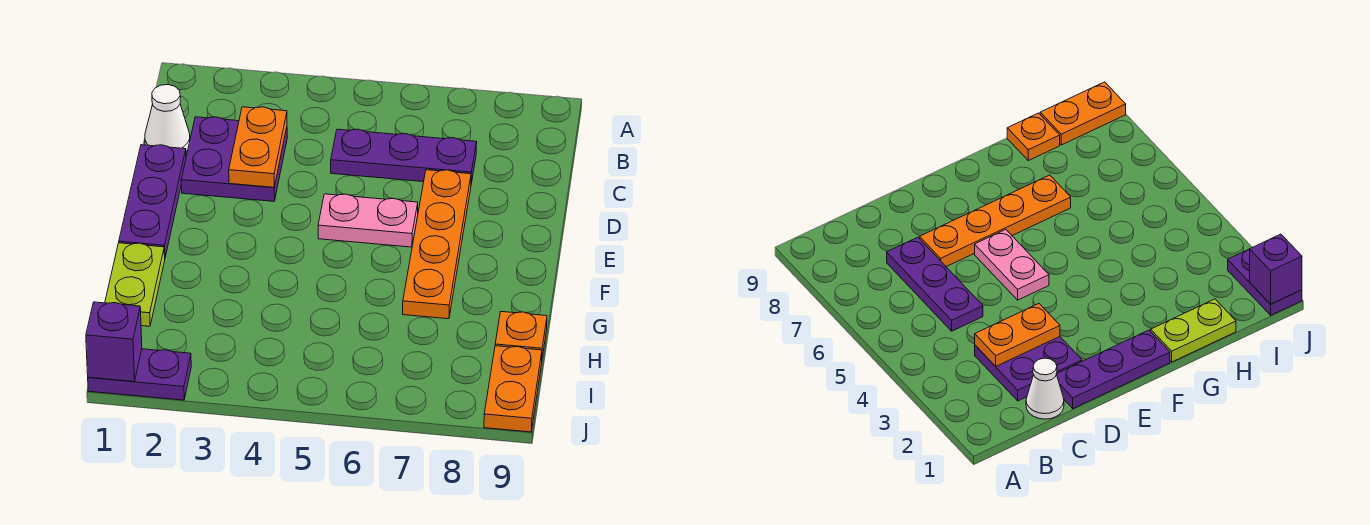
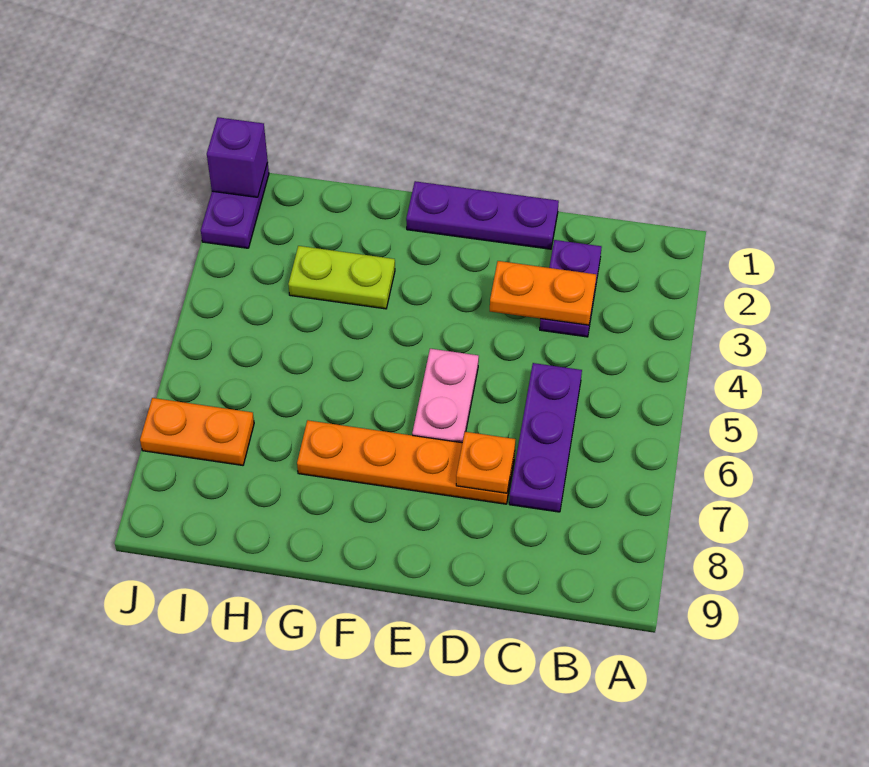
white cone C1 level 1 -> none
purple plate C2:D3 level 1 -> purple plate C2:C3 level 1
lime plate G1:H1 level 1 -> lime plate G3:H3 level 1
orange plate H9 level 1 -> orange plate D7 level 2
orange plate I9:J9 level 1 -> orange plate I7:J7 level 1

